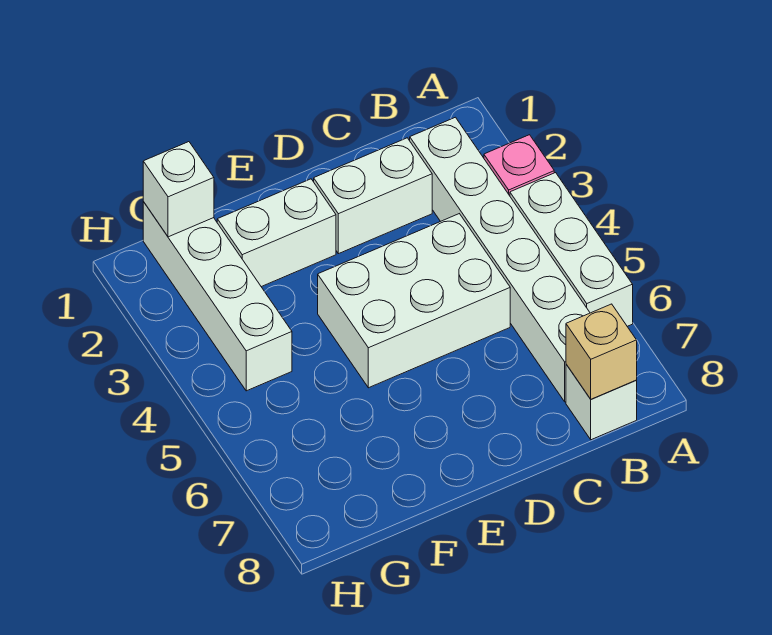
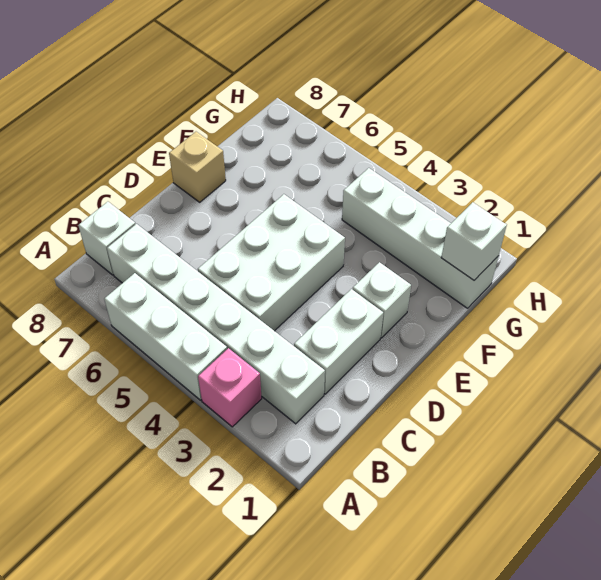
tan brick B8 level 2 -> tan brick E8 level 1
white brick E2:F2 level 1 -> white brick E2 level 1

